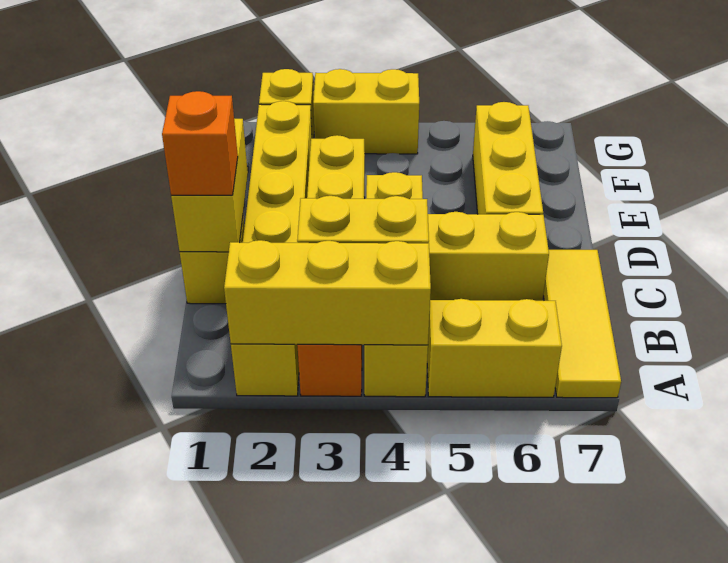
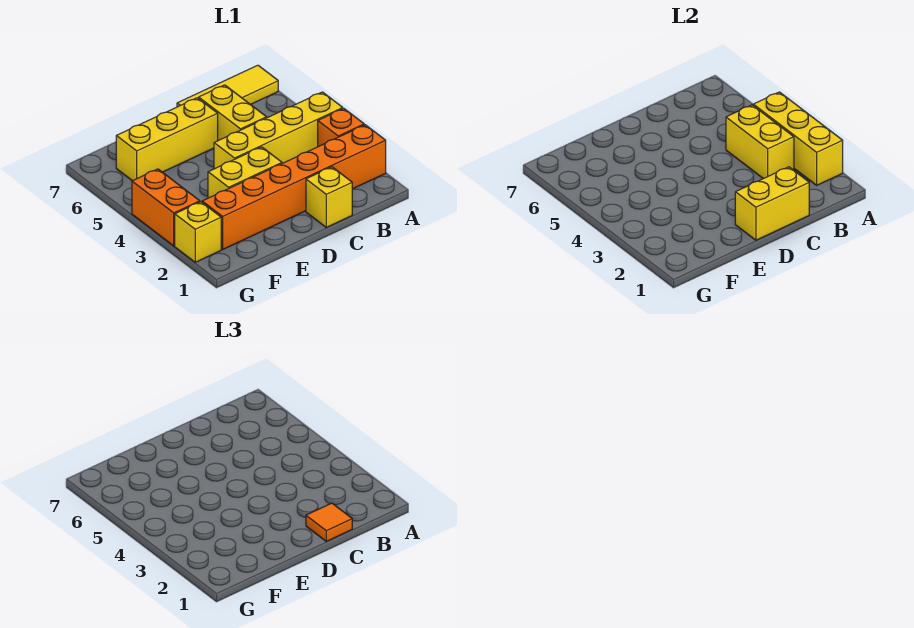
yellow brick A2:F2 level 1 -> orange brick A2:F2 level 1
yellow brick A5:A6 level 1 -> none
orange brick C1 level 3 -> orange tile C1 level 3
yellow brick G3:G4 level 1 -> orange brick G3:G4 level 1

